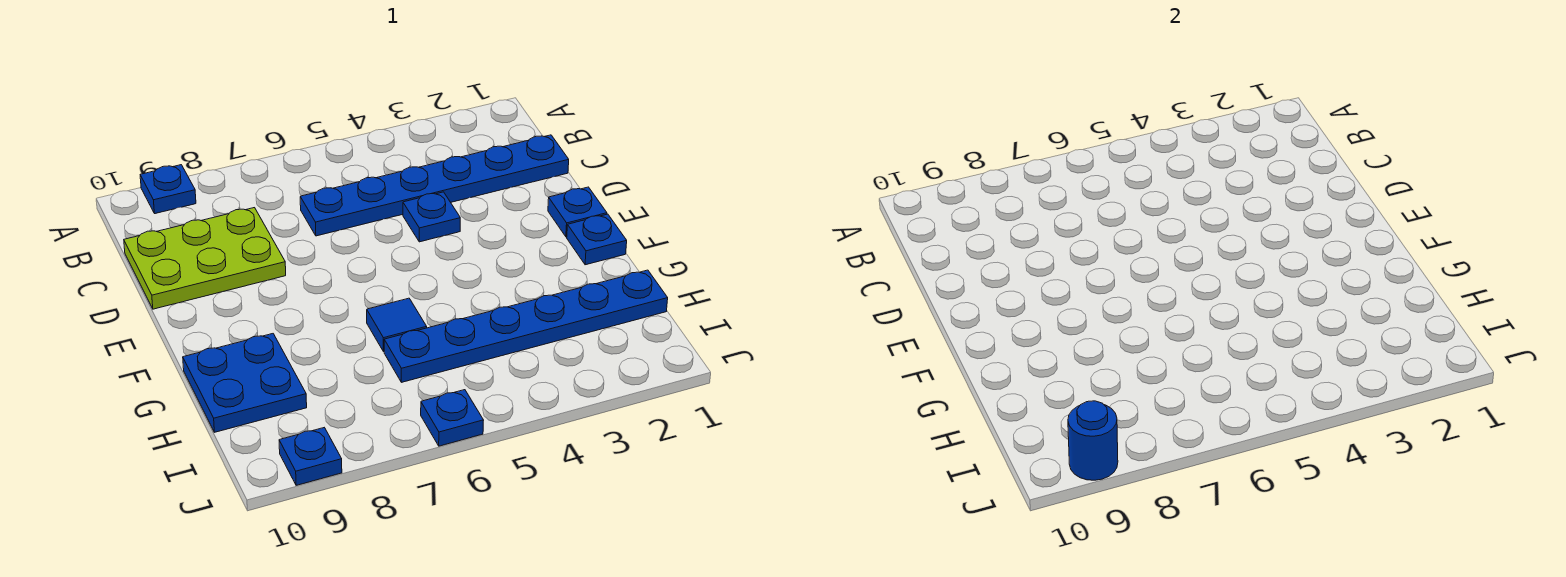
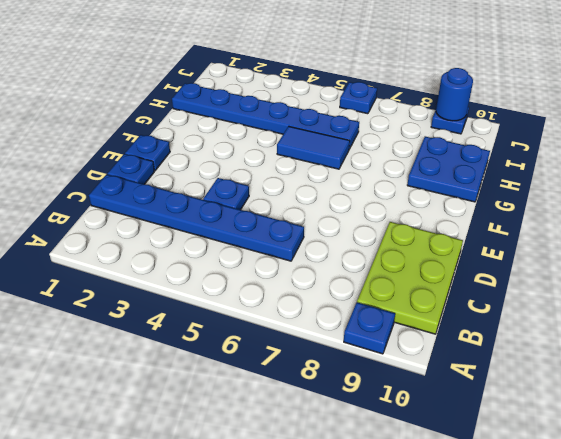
lime plate C8:D10 level 1 -> lime plate B9:D10 level 1
blue plate F1 level 1 -> blue plate D1 level 1
blue tile G6 level 1 -> blue tile G5:G6 level 1

